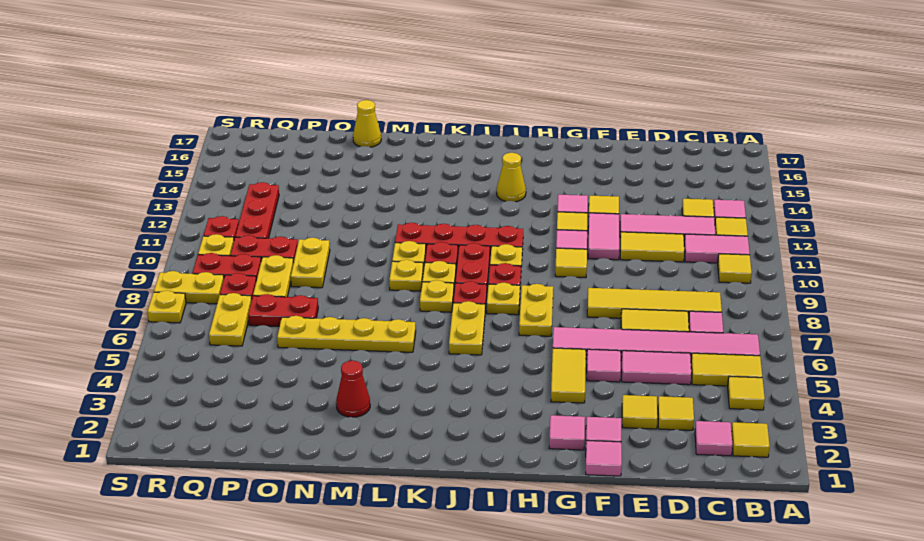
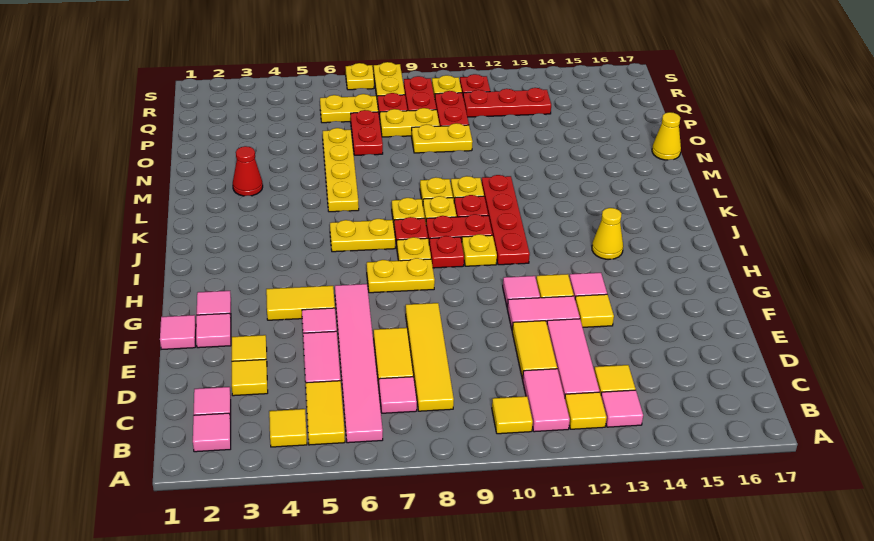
yellow tile B2 level 1 -> pink tile B2 level 1
yellow tile G10 level 1 -> none

